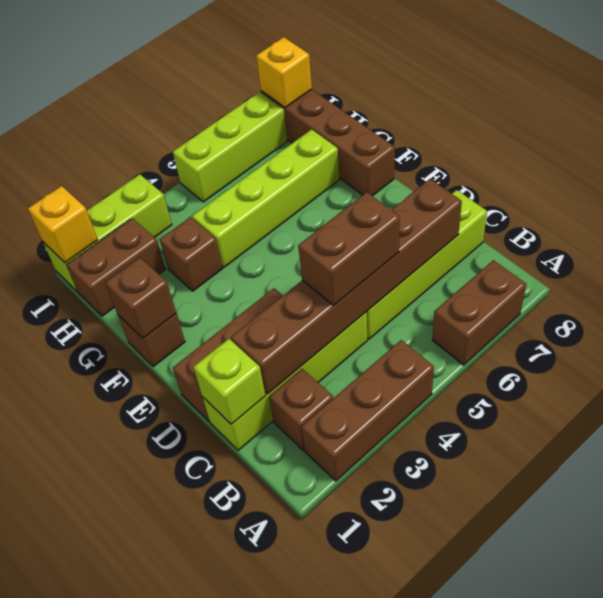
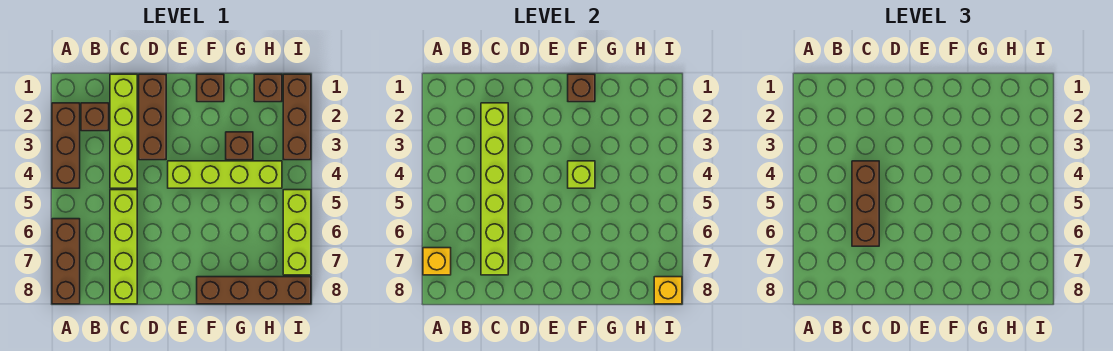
brown brick A6:A7 level 1 -> brown brick A6:A8 level 1
lime brick C1 level 2 -> lime brick F4 level 2
brown brick C2:C7 level 2 -> lime brick C2:C7 level 2
brown brick C4:C5 level 3 -> brown brick C4:C6 level 3
lime brick G4:G7 level 1 -> lime brick E4:H4 level 1
brown brick H1:H2 level 1 -> brown brick H1 level 1
lime brick I1:I3 level 1 -> brown brick I1:I3 level 1
yellow brick I1 level 2 -> yellow brick A7 level 2

